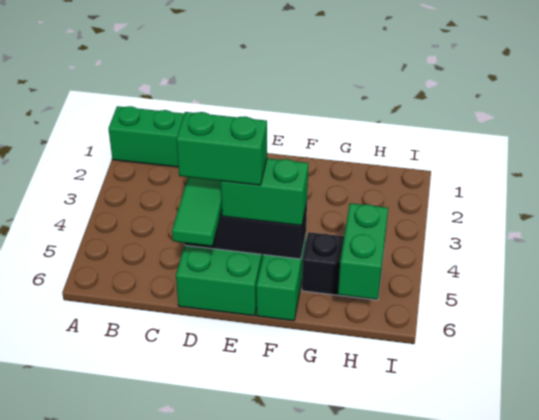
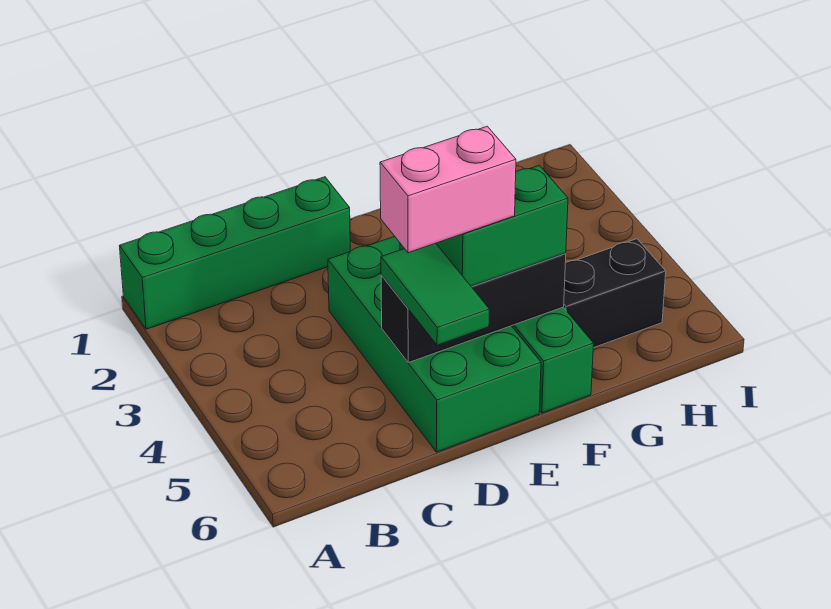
green brick D5:E5 level 4 -> pink brick D5:E5 level 4
green brick H5:H6 level 2 -> none

